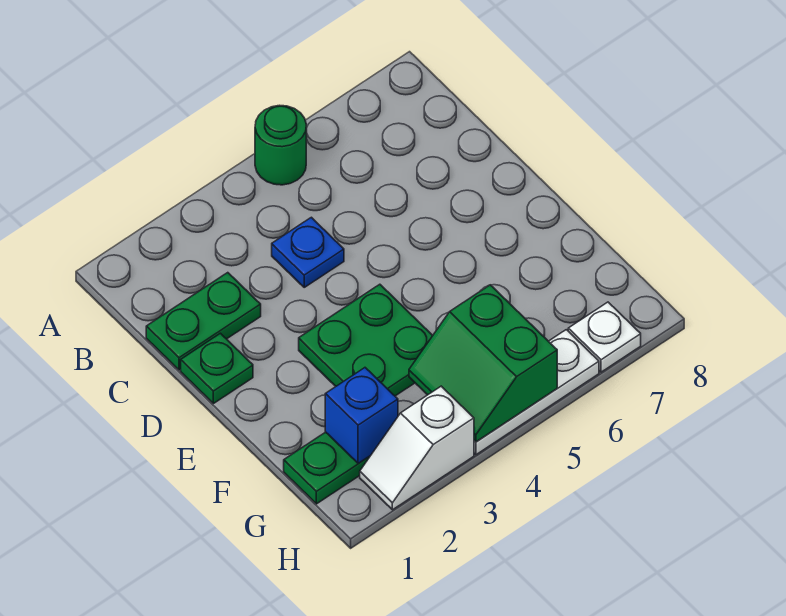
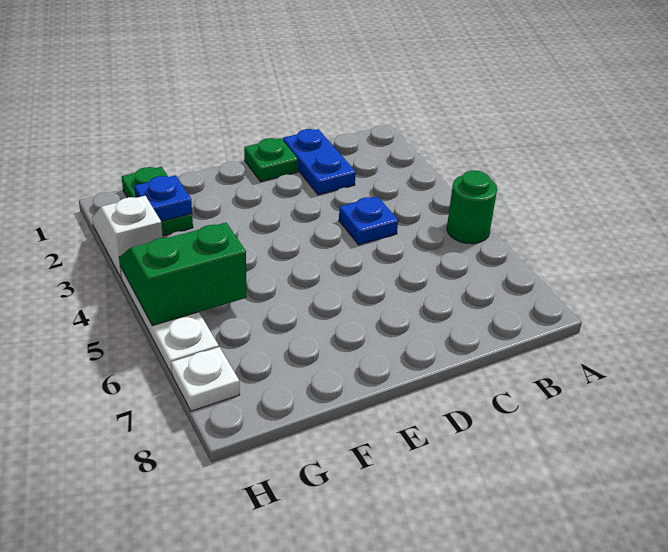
green plate C1:C2 level 1 -> blue plate C1:C2 level 1
green plate E3:F4 level 1 -> none
blue brick G2 level 2 -> blue plate G2 level 2

